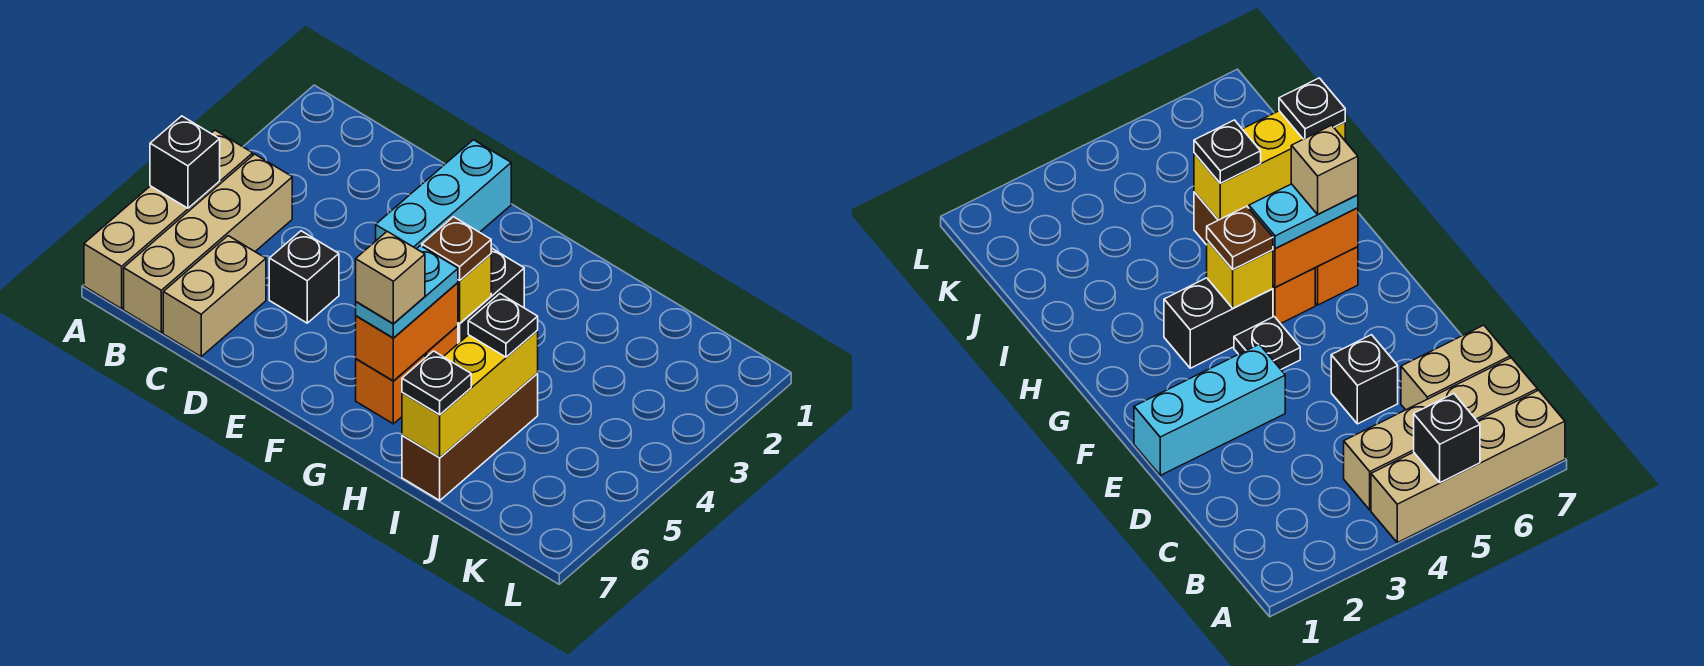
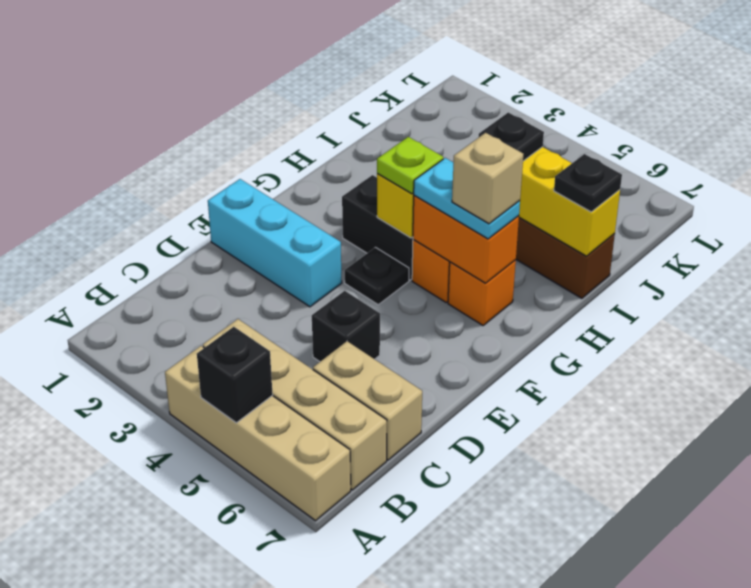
brown plate G4 level 3 -> lime plate G4 level 3

